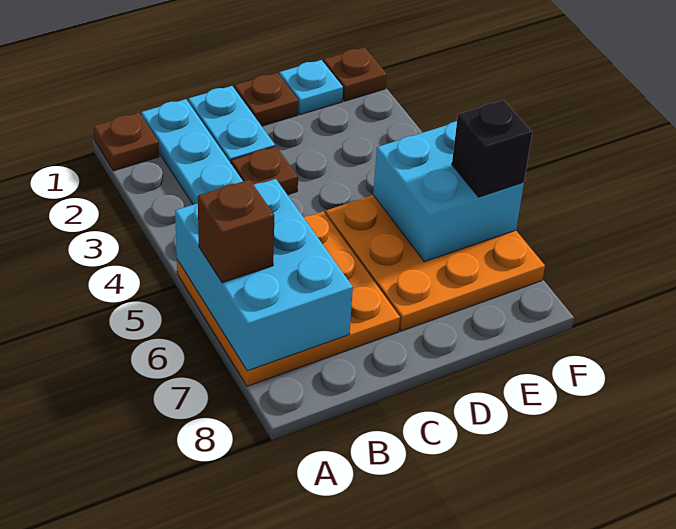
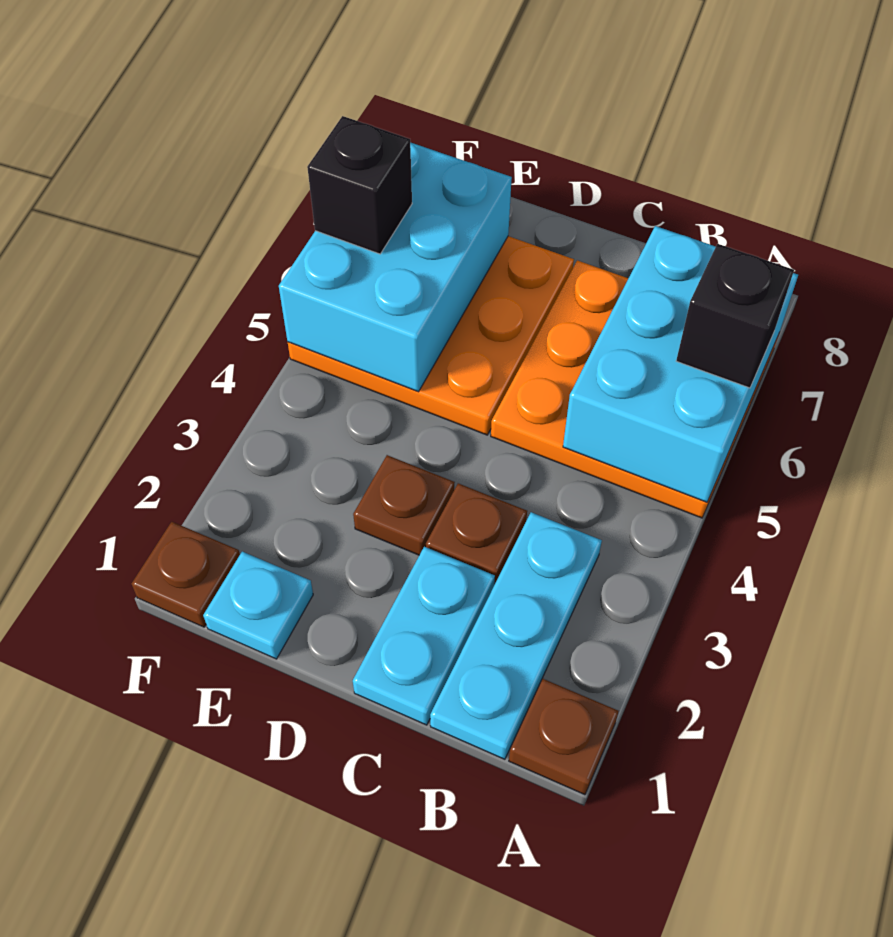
brown brick A6 level 3 -> black brick A6 level 3
brown plate D1 level 1 -> brown plate D3 level 1
cyan brick E5:F6 level 2 -> cyan brick E5:F7 level 2

